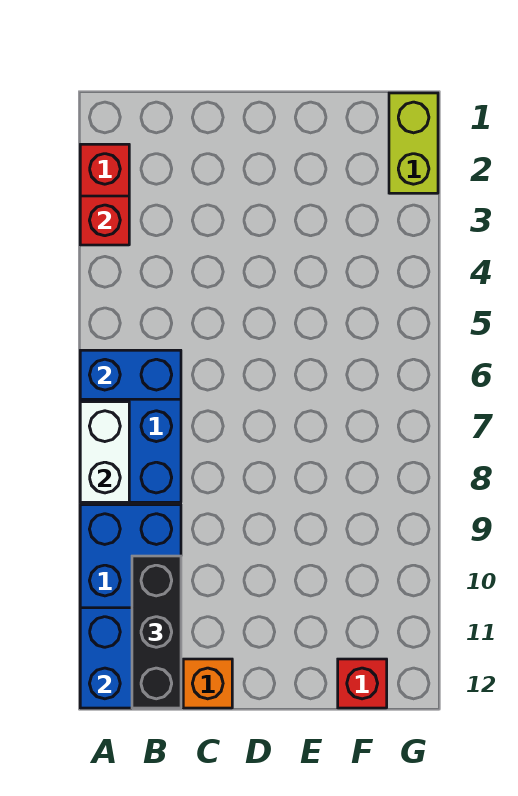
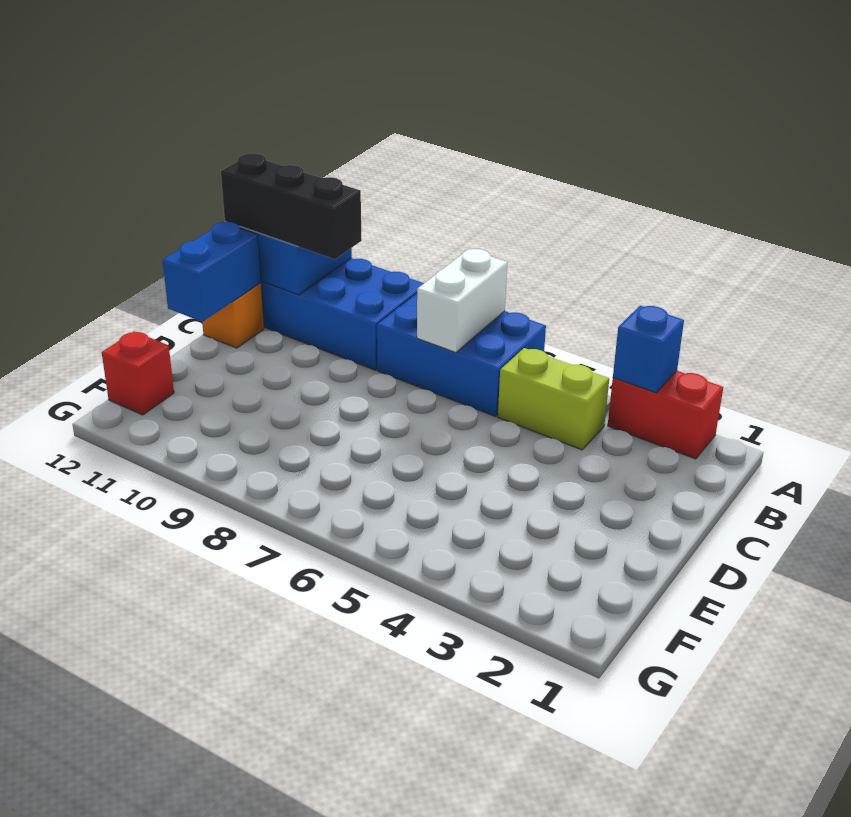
red brick A3 level 2 -> blue brick A3 level 2
blue brick A6:B6 level 2 -> blue brick C12:D12 level 2
white brick A7:A8 level 2 -> white brick A7:B7 level 2
lime brick G1:G2 level 1 -> lime brick B4:B5 level 1

